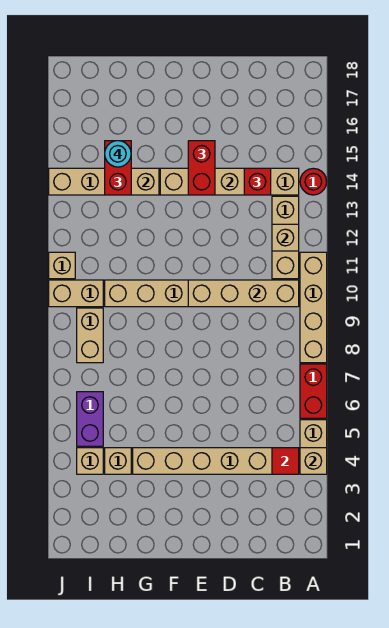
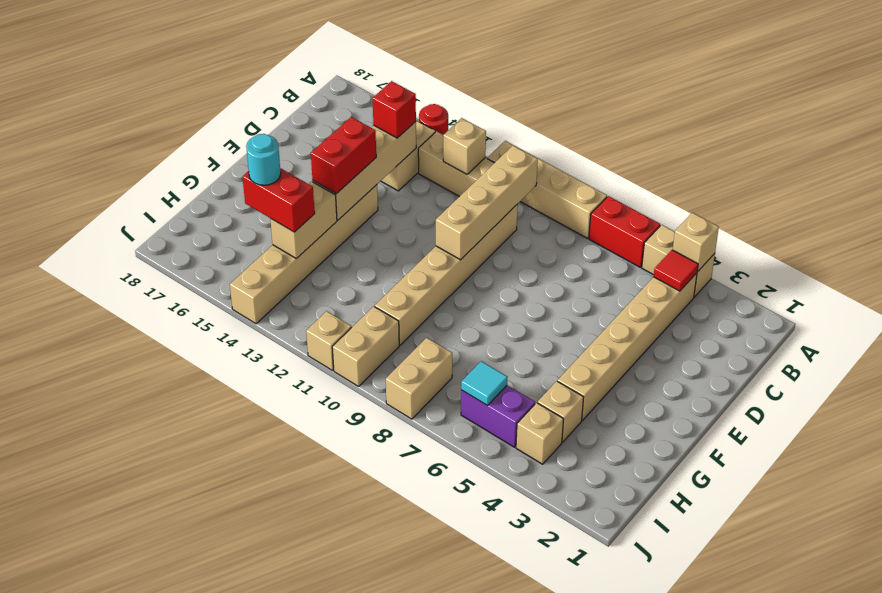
red brick E14:E15 level 3 -> red brick E14:F14 level 3
none -> cyan tile I6 level 2
tan brick I8:I9 level 1 -> tan brick I8:J8 level 1

